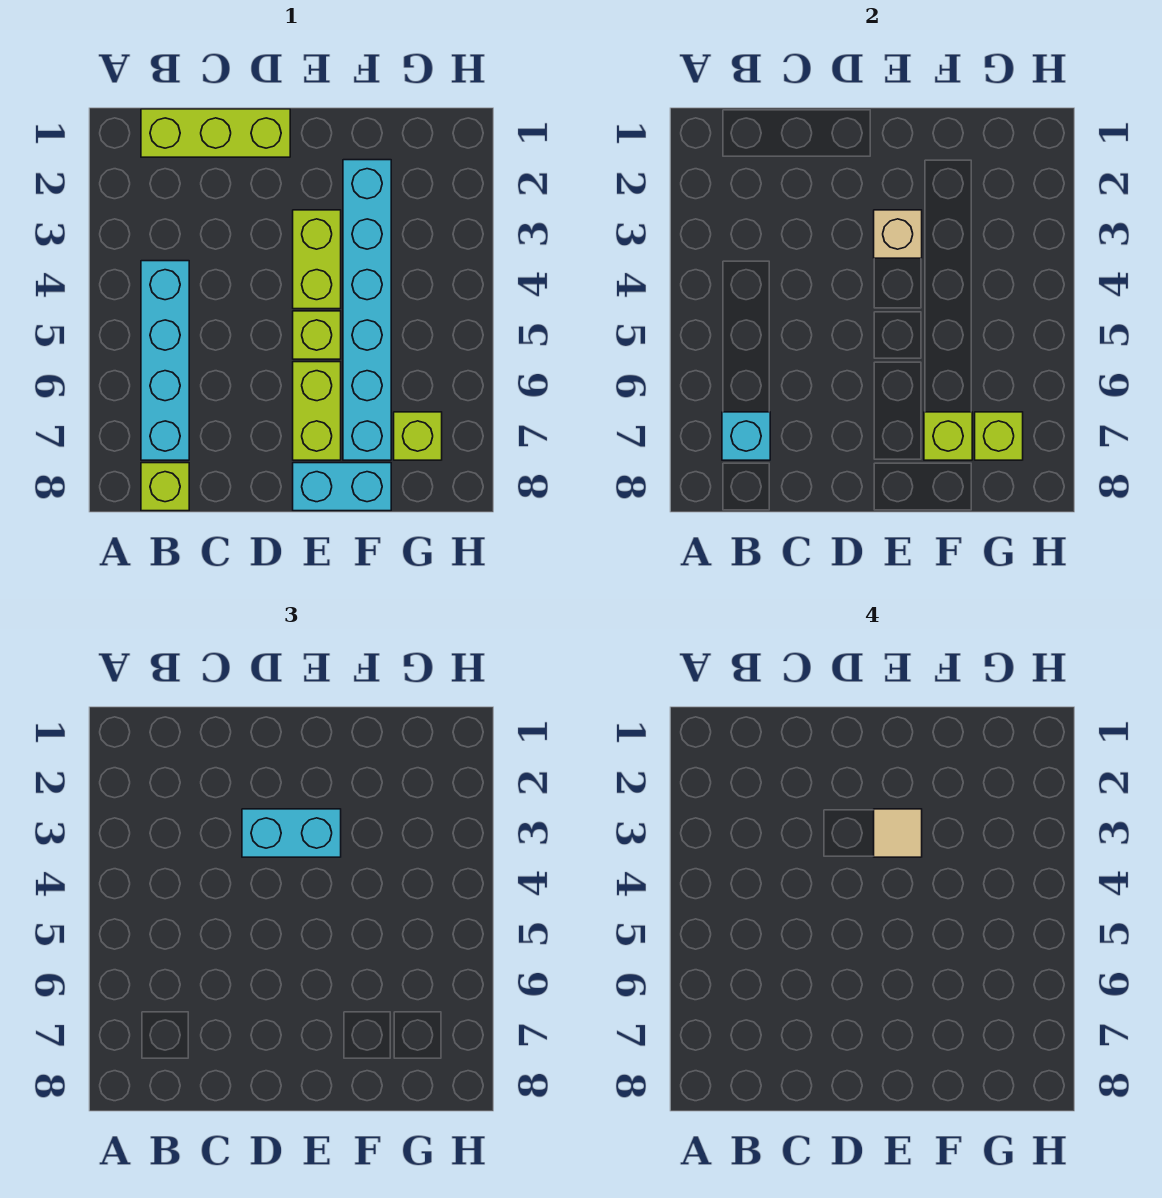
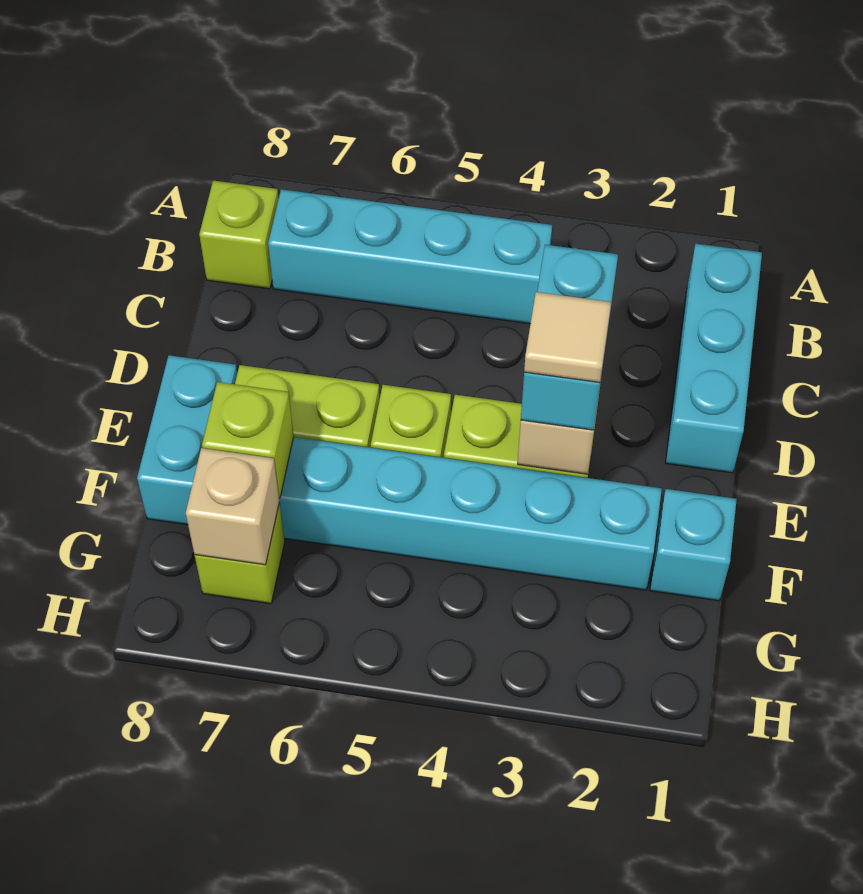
lime brick B1:D1 level 1 -> cyan brick B1:D1 level 1
cyan brick B7 level 2 -> cyan brick F1 level 1
lime brick G7 level 2 -> tan brick G7 level 2

